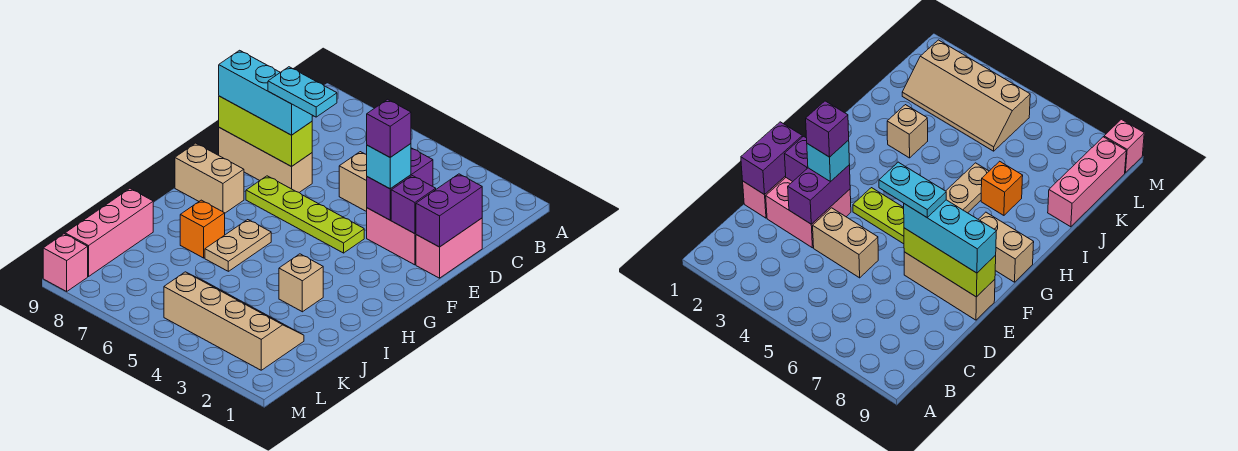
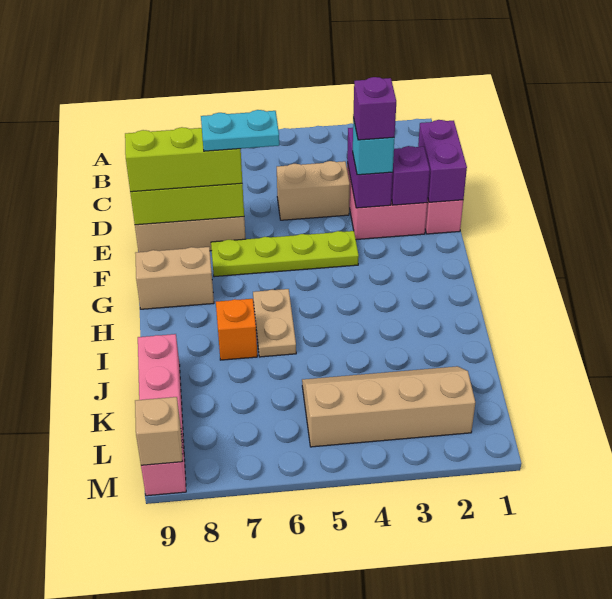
cyan brick E7:E9 level 3 -> lime brick E7:E9 level 3
tan brick I3 level 1 -> tan brick M9 level 2

